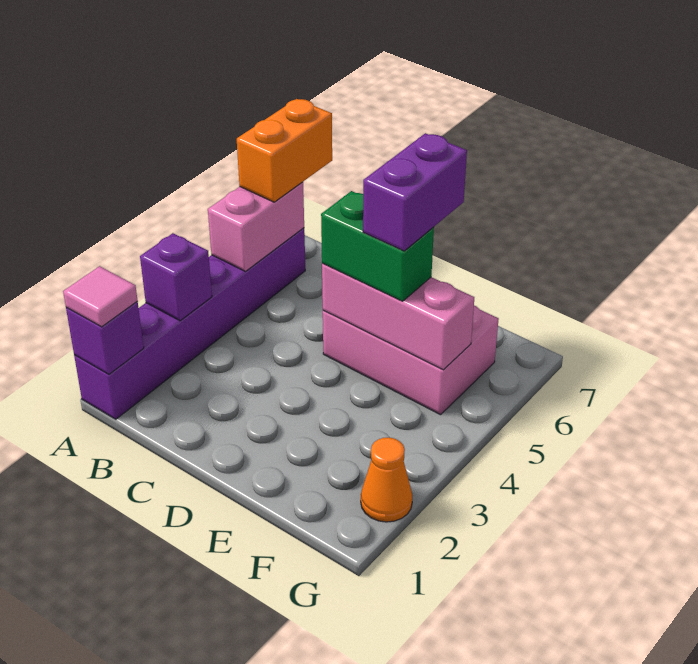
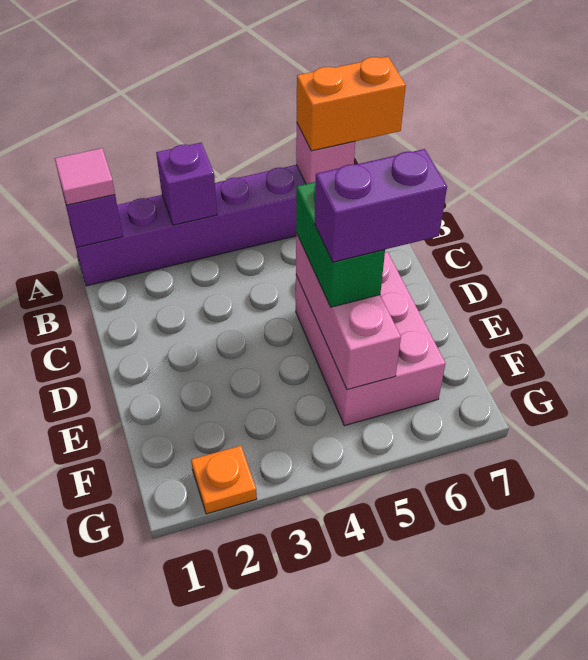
pink brick A5:A6 level 2 -> pink brick A6 level 2
orange cone G2 level 1 -> orange plate G2 level 1

